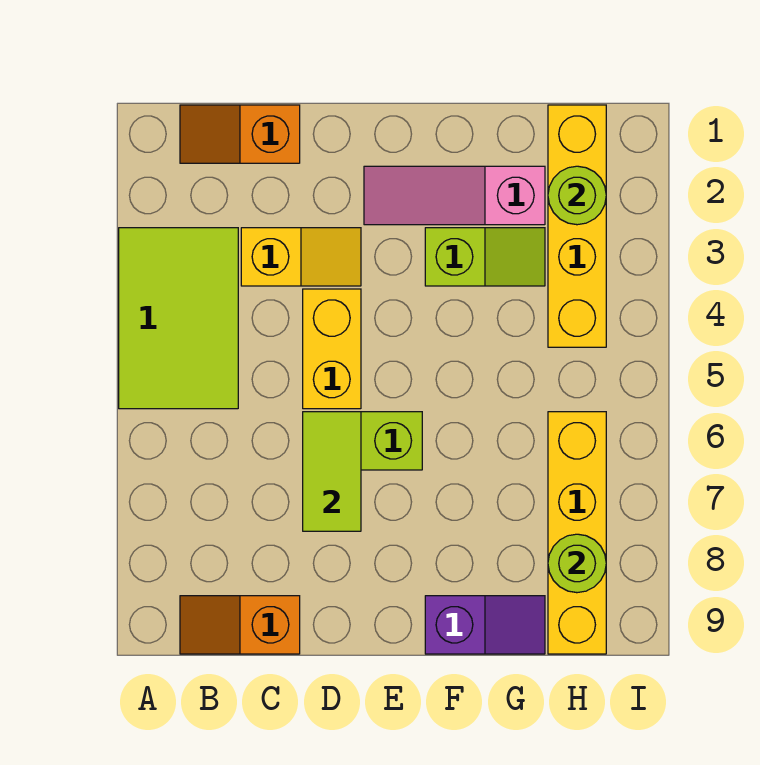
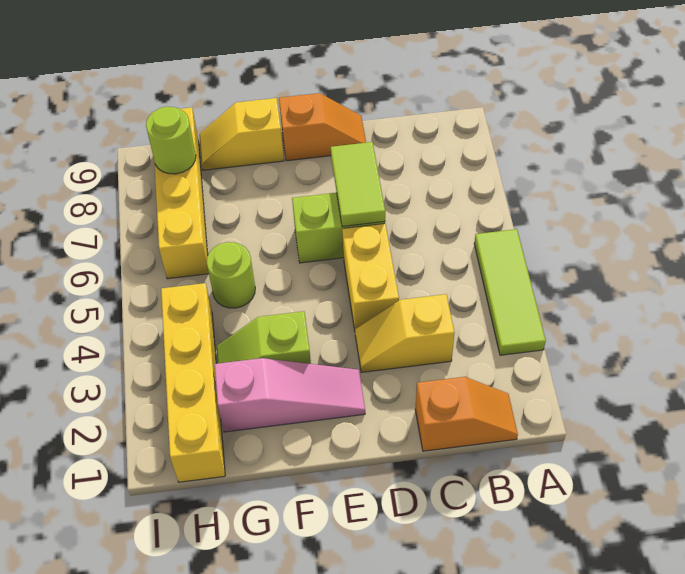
lime tile A3:B5 level 1 -> lime tile A3:A5 level 1
orange slope B9:C9 level 1 top C -> orange slope D9:E9 level 1 top E
purple slope F9:G9 level 1 top F -> yellow slope F9:G9 level 1 top F
lime round brick H2 level 2 -> lime round brick G5 level 1

